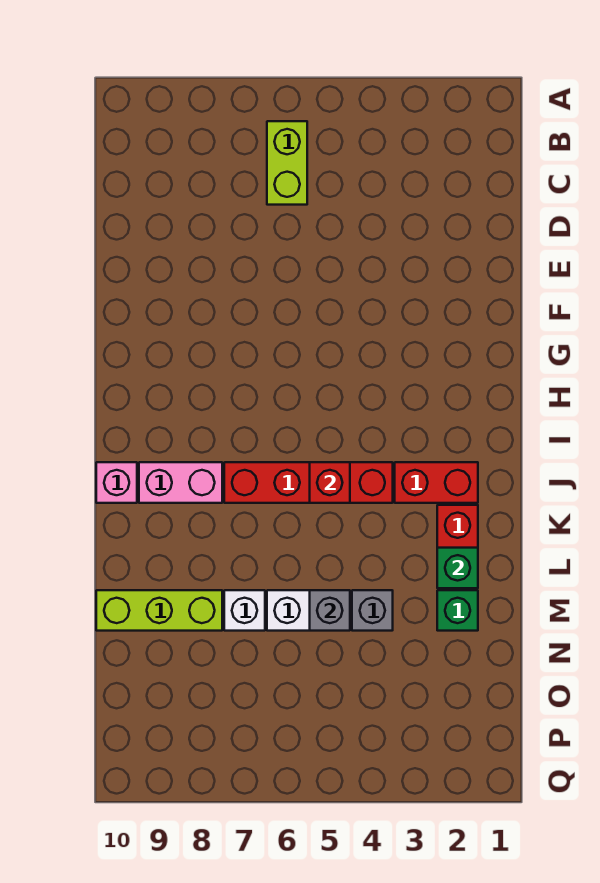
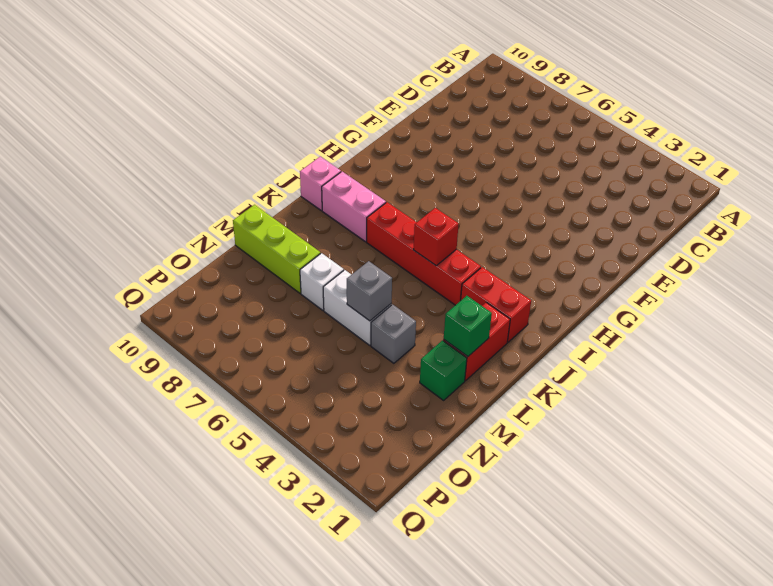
lime brick B6:C6 level 1 -> none

